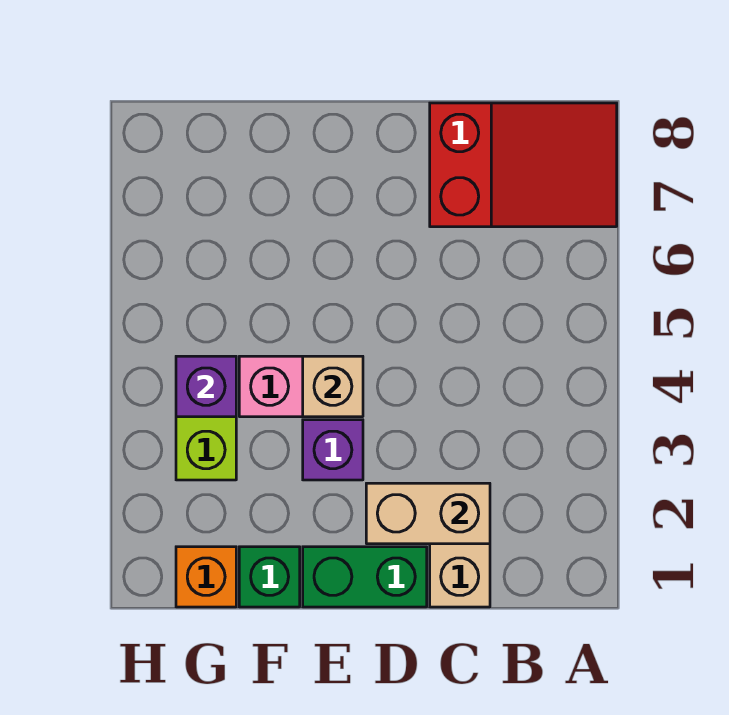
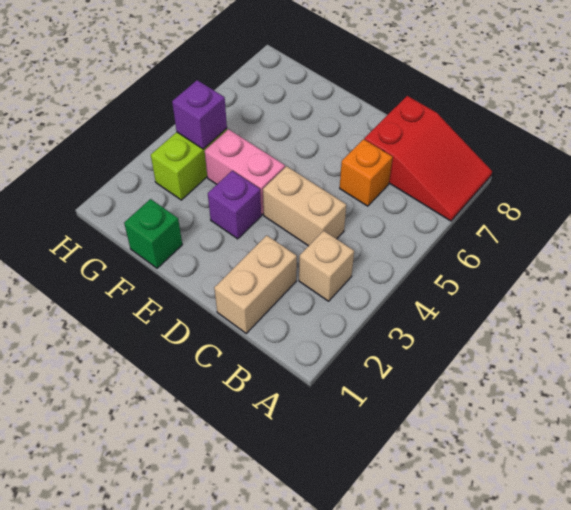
tan brick C2:D2 level 2 -> tan brick C4:D4 level 1
green brick D1:E1 level 1 -> none
tan brick E4 level 2 -> tan brick B3 level 1
orange brick G1 level 1 -> orange brick C6 level 1

